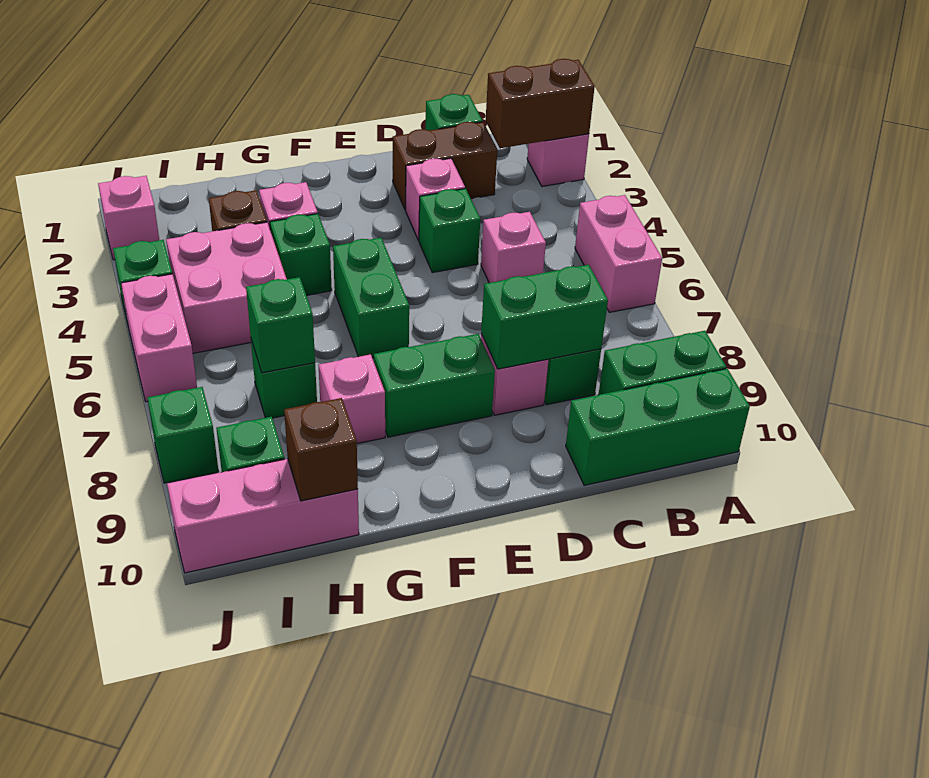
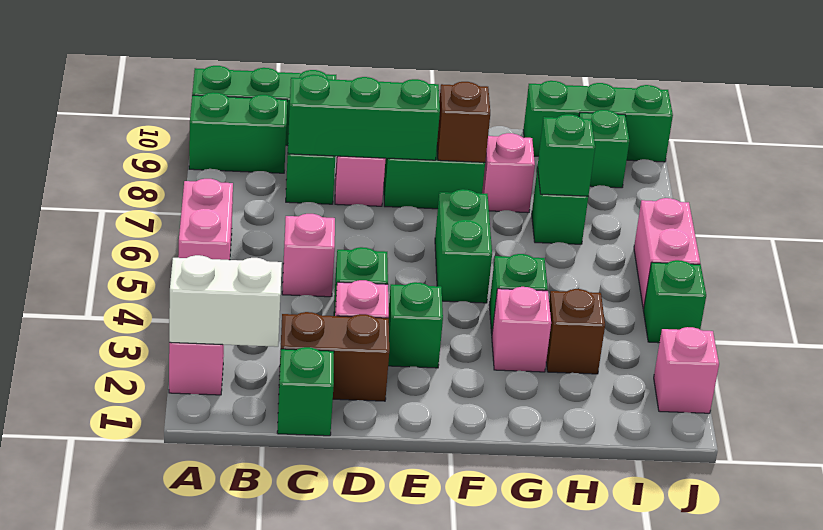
brown brick A2:B2 level 2 -> white brick A2:B2 level 2
green brick C8:D8 level 2 -> green brick C8:E8 level 2
pink brick H4:I5 level 1 -> none
pink brick H10:J10 level 1 -> green brick H10:J10 level 1
brown brick H10 level 2 -> brown brick F8 level 2
green brick J8 level 1 -> green brick E3 level 1

